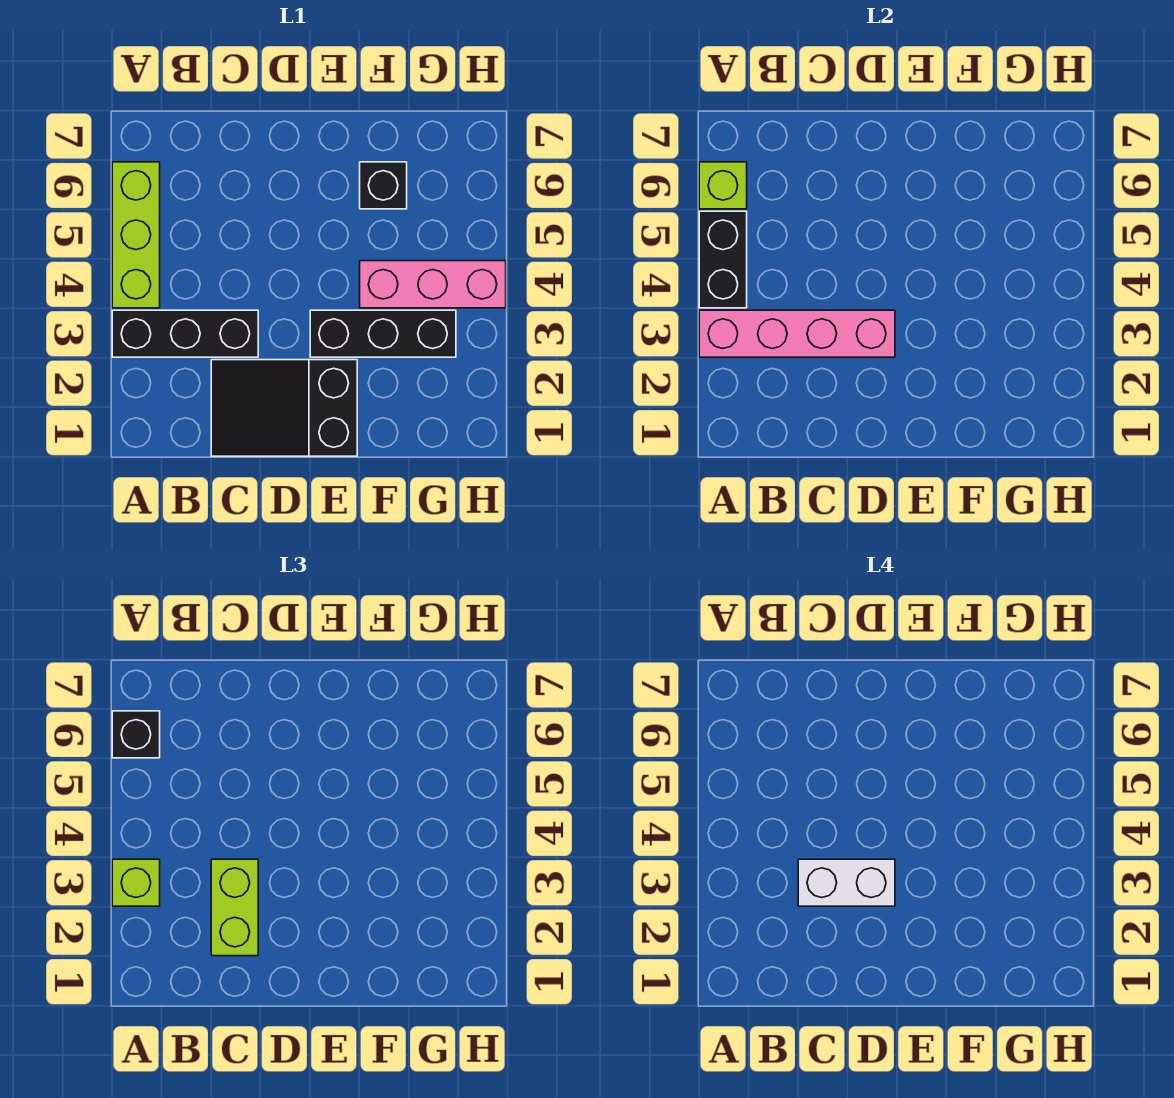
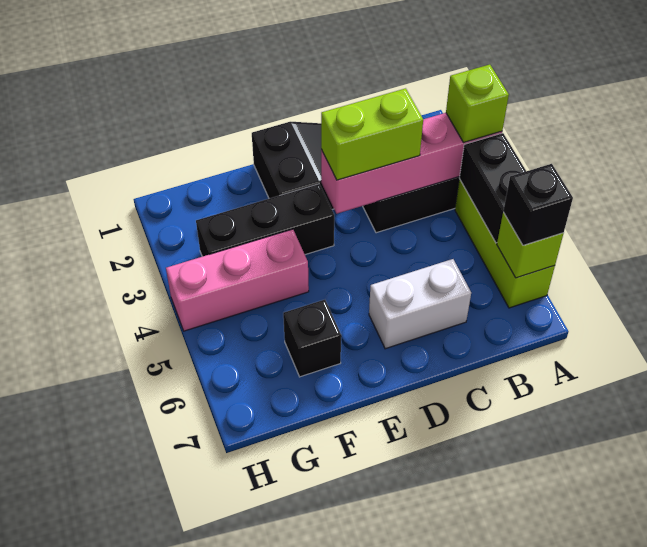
lime brick C2:C3 level 3 -> lime brick C3:D3 level 3
white brick C3:D3 level 4 -> white brick C6:D6 level 1

